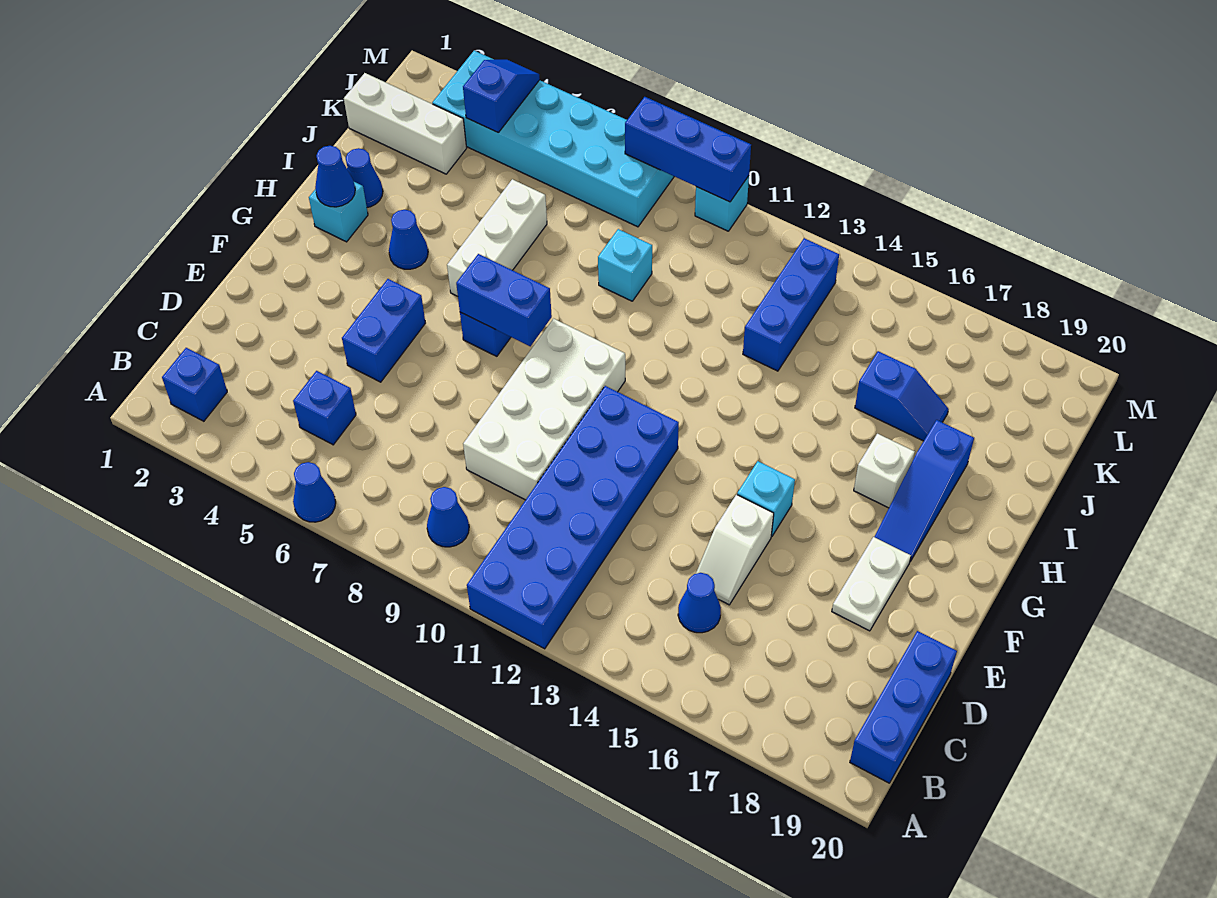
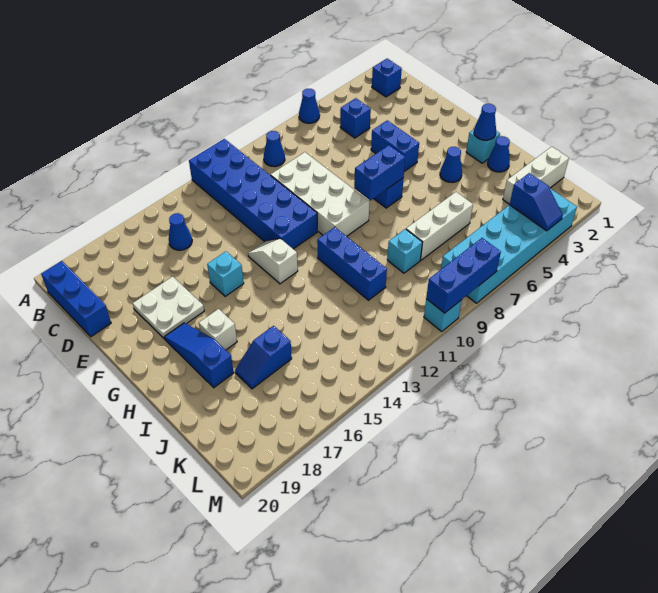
white slope D15:E15 level 1 top E -> white slope F13:G13 level 1 top G
white plate E18:F18 level 1 -> white plate E17:F18 level 1
white brick H6:J6 level 1 -> white brick J6:J8 level 1
blue brick J13:L13 level 1 -> blue brick H11:J11 level 1

